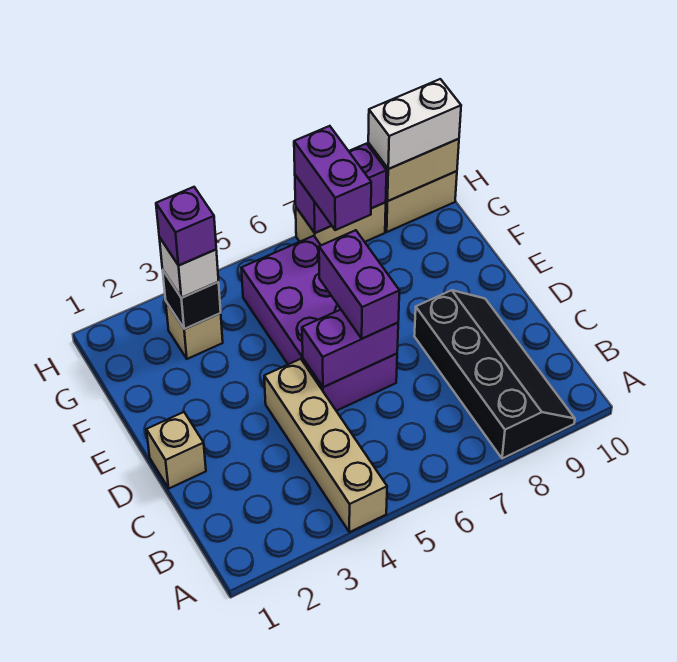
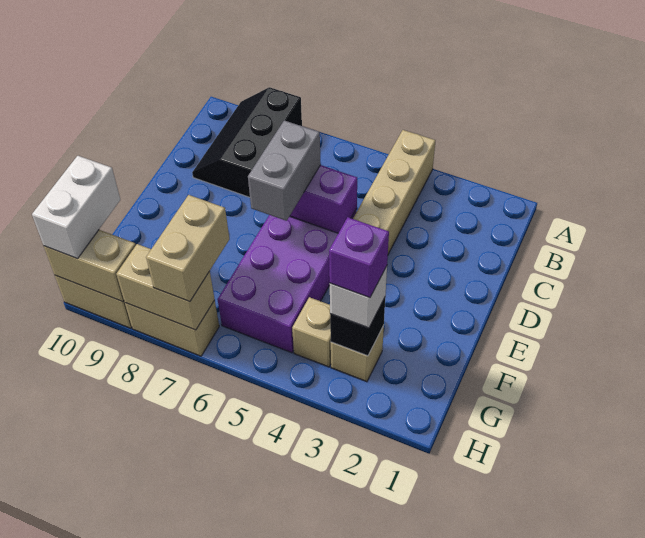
black slope A8:D9 level 1 top 8 -> black slope A8:C9 level 1 top 8
tan brick D1 level 1 -> tan brick G4 level 1
purple brick D6:E6 level 3 -> grey brick D6:E6 level 3
purple brick G7:H7 level 3 -> tan brick G7:H7 level 3
purple brick H7:H8 level 2 -> tan brick H7:H8 level 2
white brick H9:H10 level 3 -> white brick G10:H10 level 3

